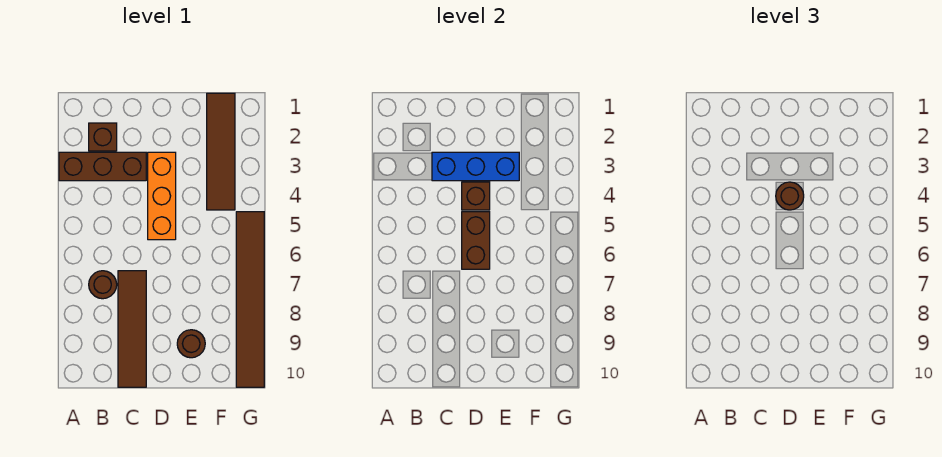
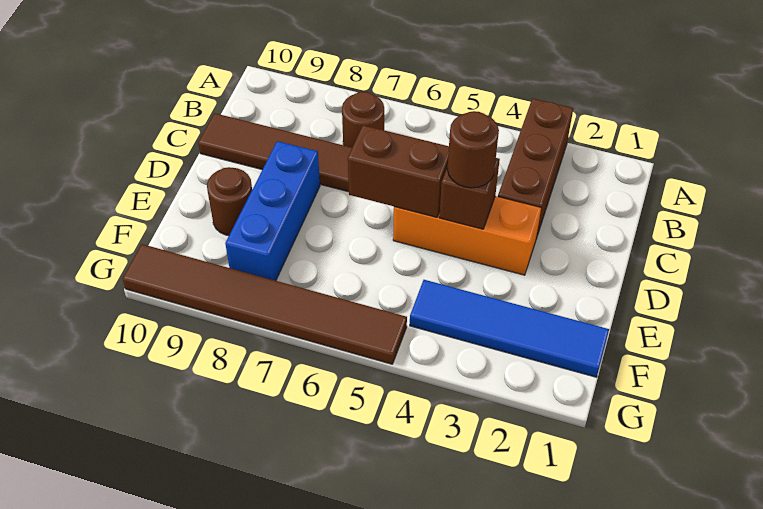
brown brick B2 level 1 -> none
blue brick C3:E3 level 2 -> blue brick D8:F8 level 1
brown tile F1:F4 level 1 -> blue tile F1:F4 level 1

